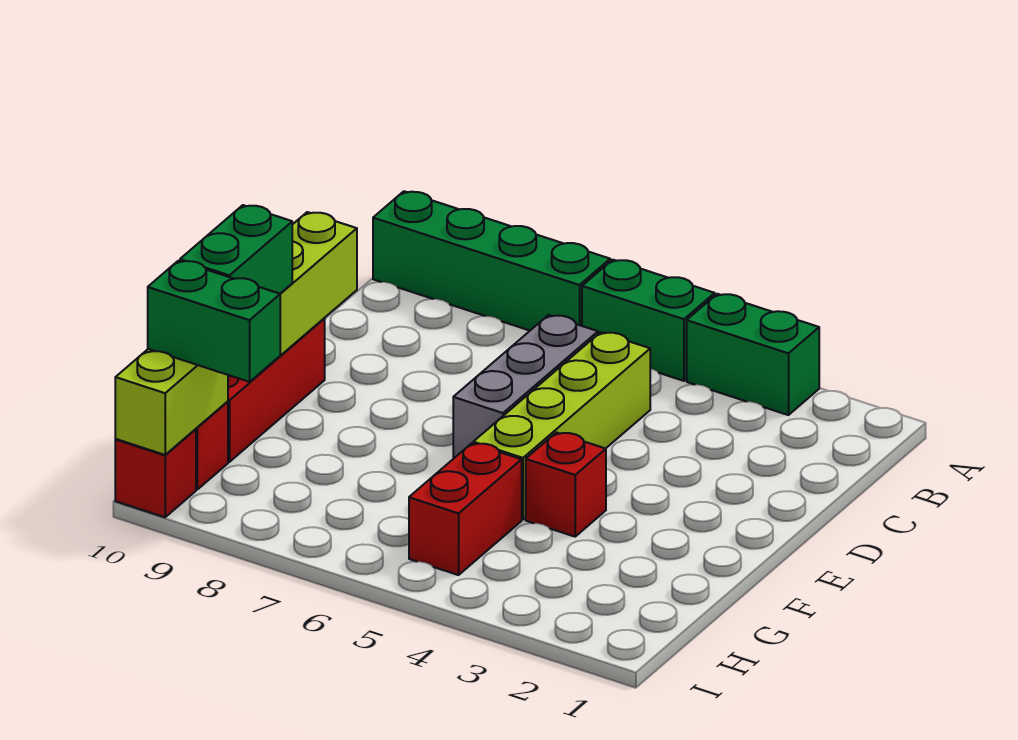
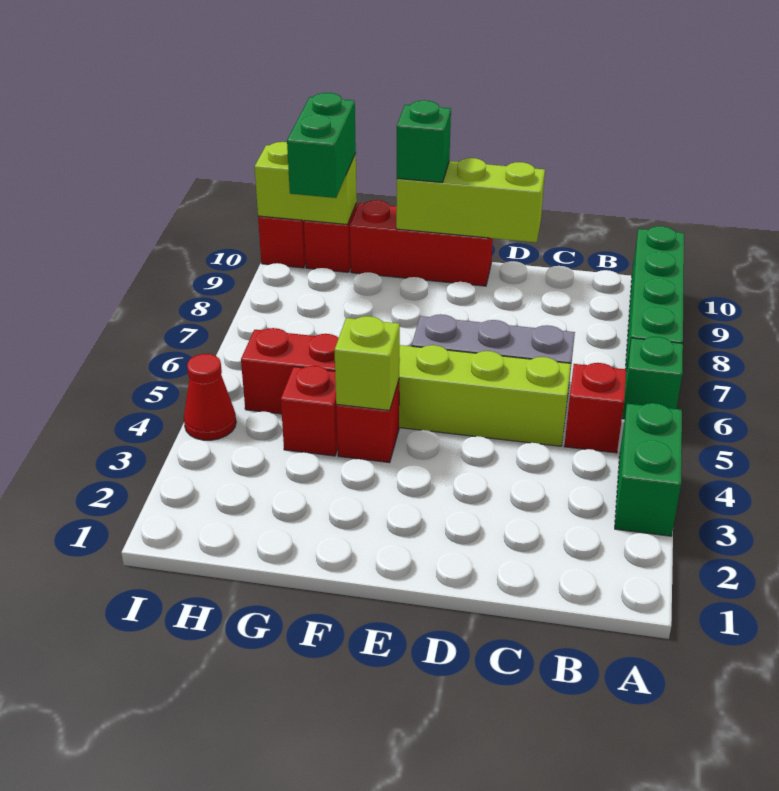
green brick A5:A6 level 1 -> green brick A6 level 1
none -> red brick B5 level 1
none -> lime brick F4 level 2
green brick F10:G10 level 3 -> green brick F10 level 3
none -> red brick G4 level 1
none -> red cone I4 level 1

